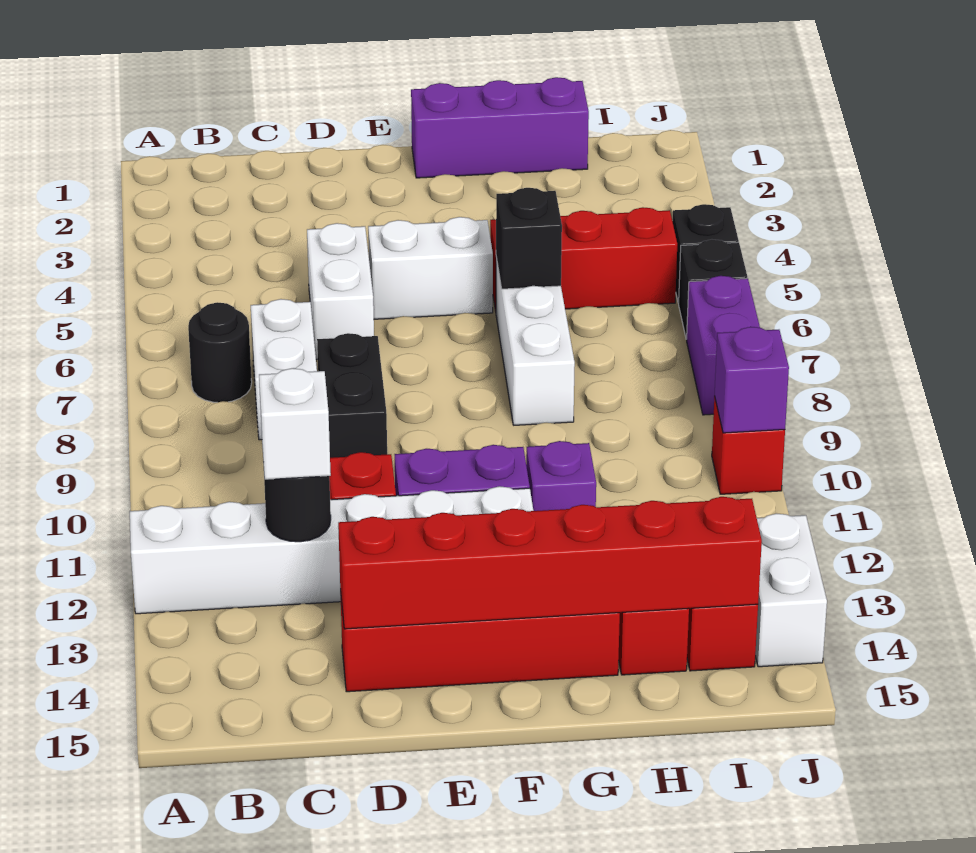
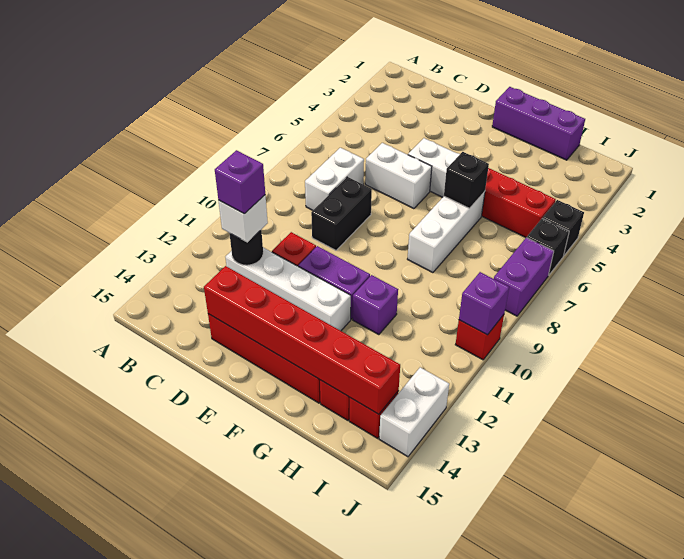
white brick A12:F12 level 1 -> white brick C12:F12 level 1
black round brick B7 level 1 -> none
none -> purple brick C12 level 4
white brick D5:D6 level 1 -> white brick D6:E6 level 1

